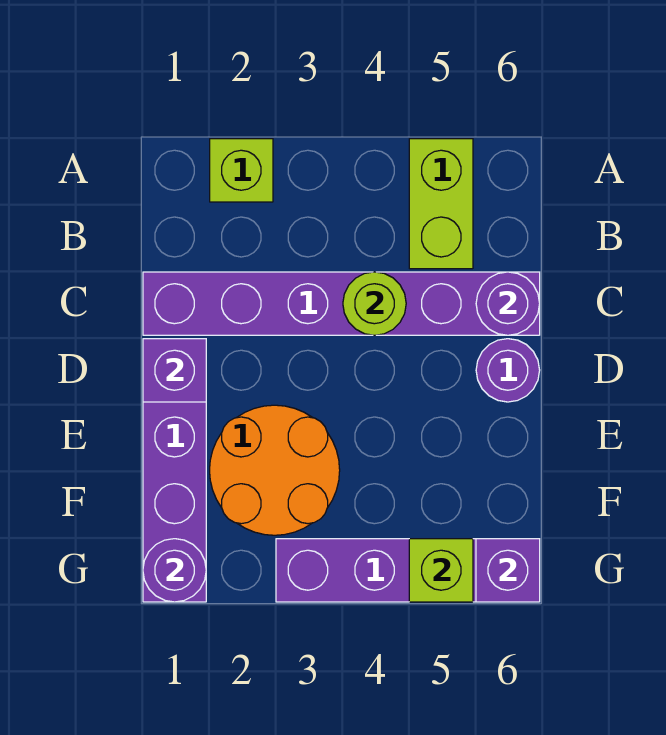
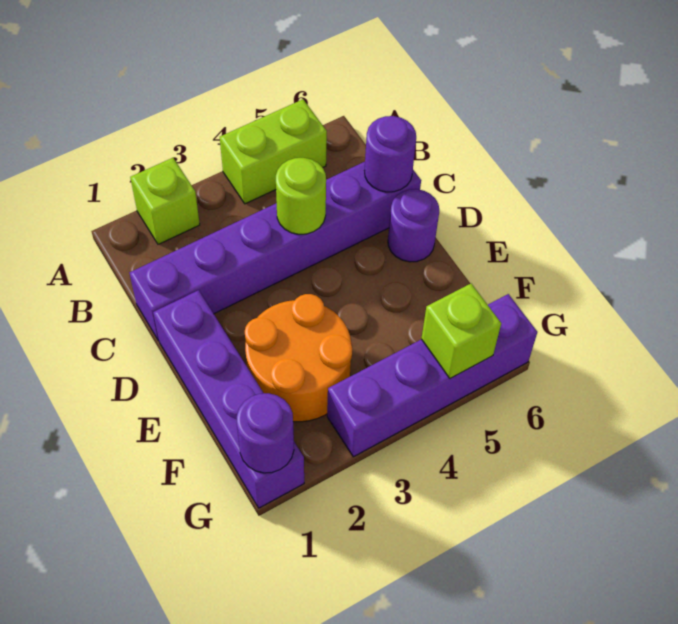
lime brick A5:B5 level 1 -> lime brick A4:A5 level 1
purple brick D1 level 2 -> none
purple brick G6 level 2 -> none

